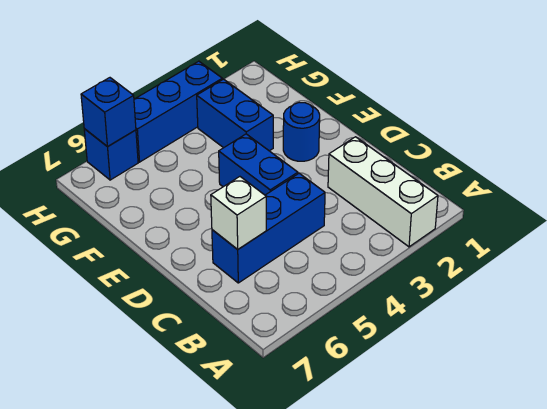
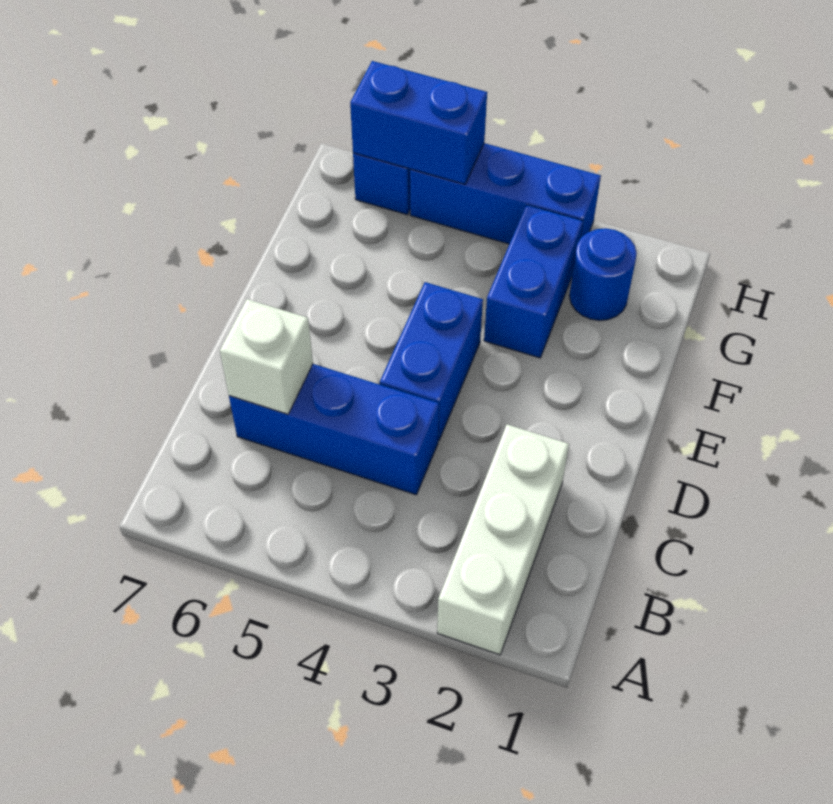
blue round brick E2 level 1 -> blue round brick G2 level 1
blue brick H6 level 2 -> blue brick H5:H6 level 2

